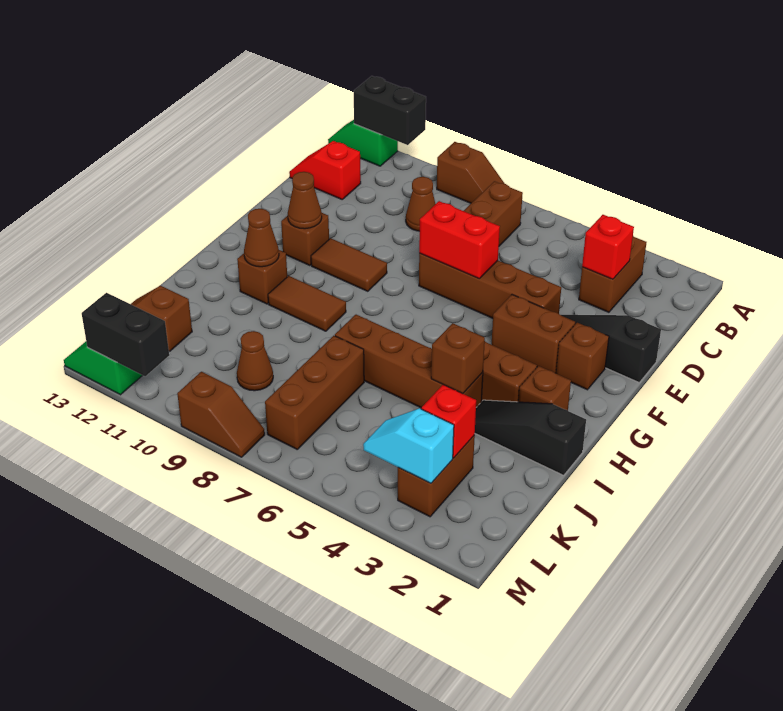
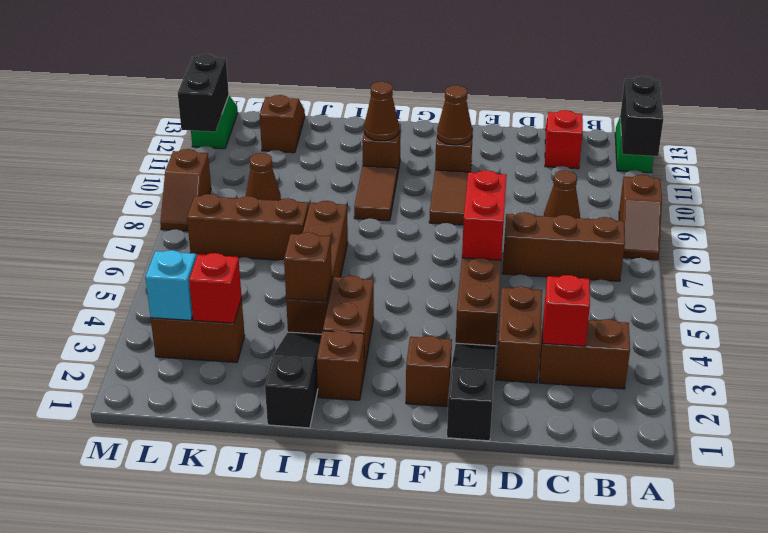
brown brick F3:F4 level 1 -> brown brick D3:D4 level 1

